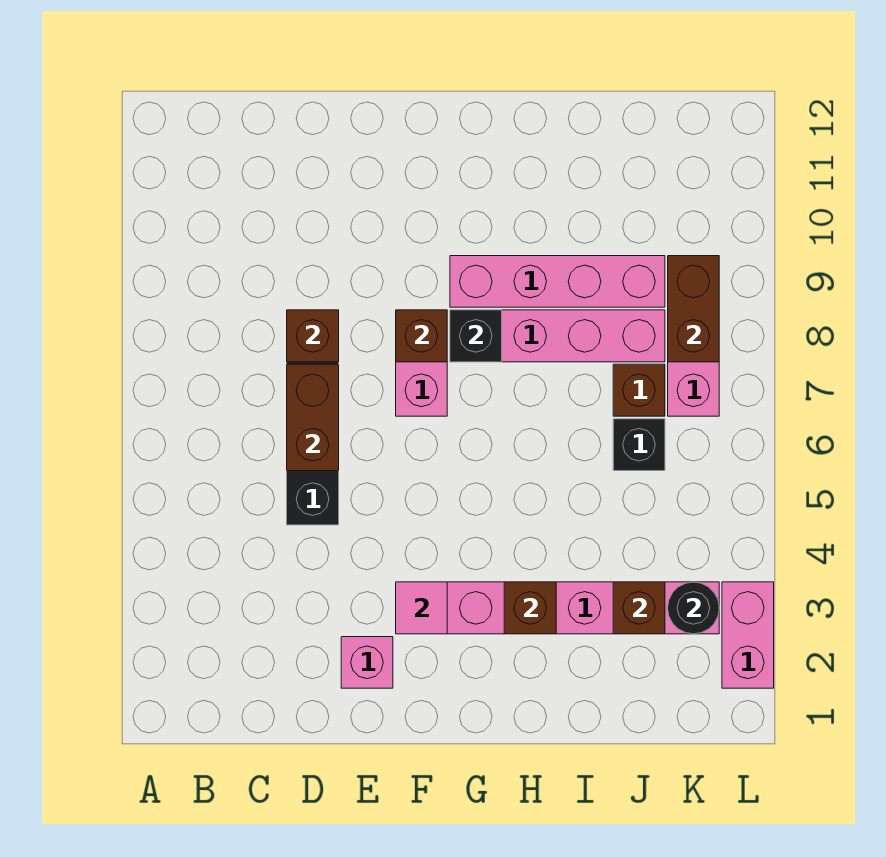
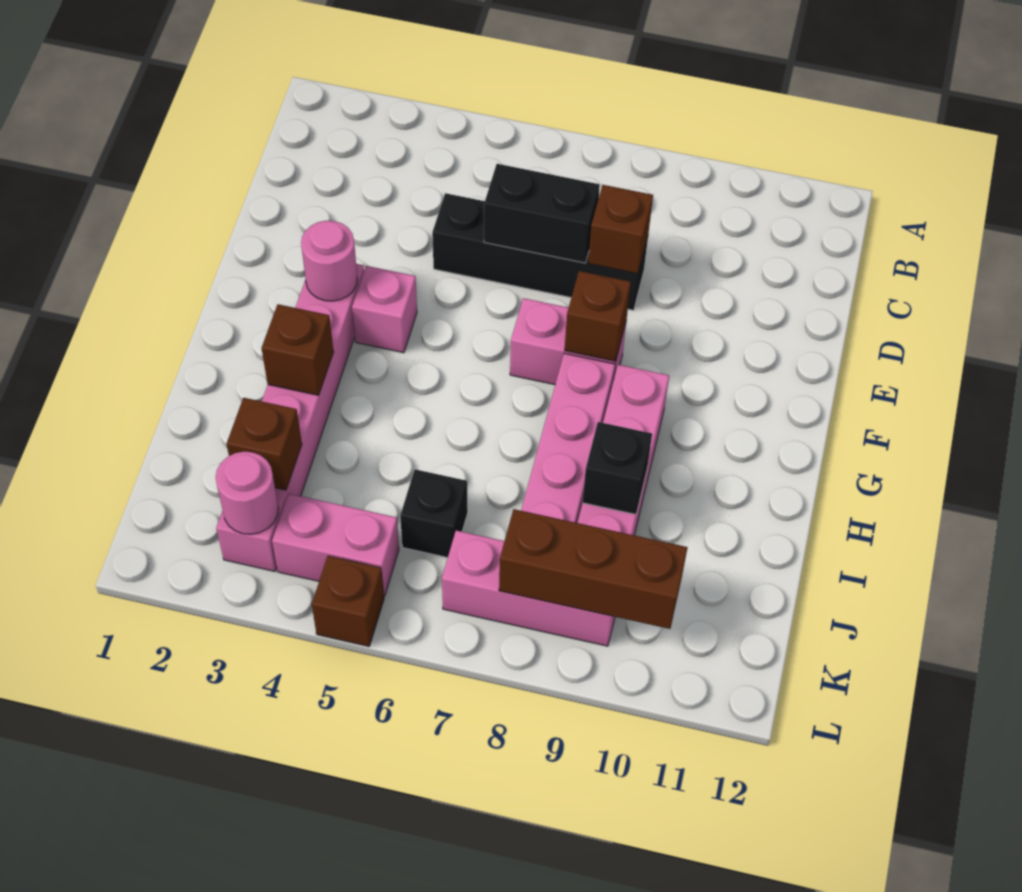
brown brick D6:D7 level 2 -> black brick D6:D7 level 2
pink brick E2 level 1 -> pink brick F4 level 1
pink tile F3 level 2 -> pink round brick F3 level 2
black brick G8 level 2 -> black brick I9 level 2
brown brick J7 level 1 -> brown brick L5 level 1
black round brick K3 level 2 -> pink round brick K3 level 2
brown brick K8:K9 level 2 -> brown brick K8:K10 level 2
pink brick L2:L3 level 1 -> pink brick K4:K5 level 1

